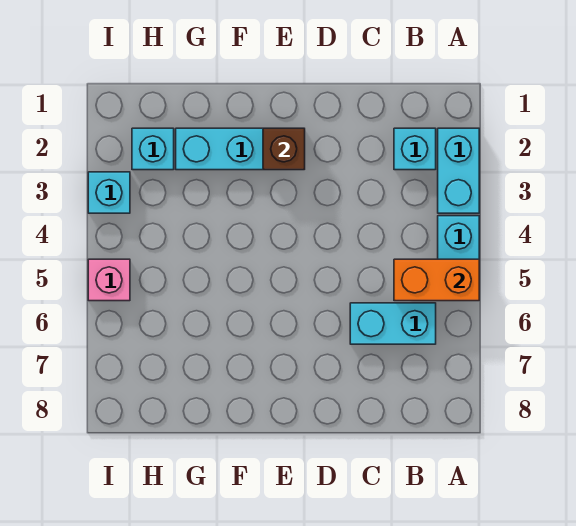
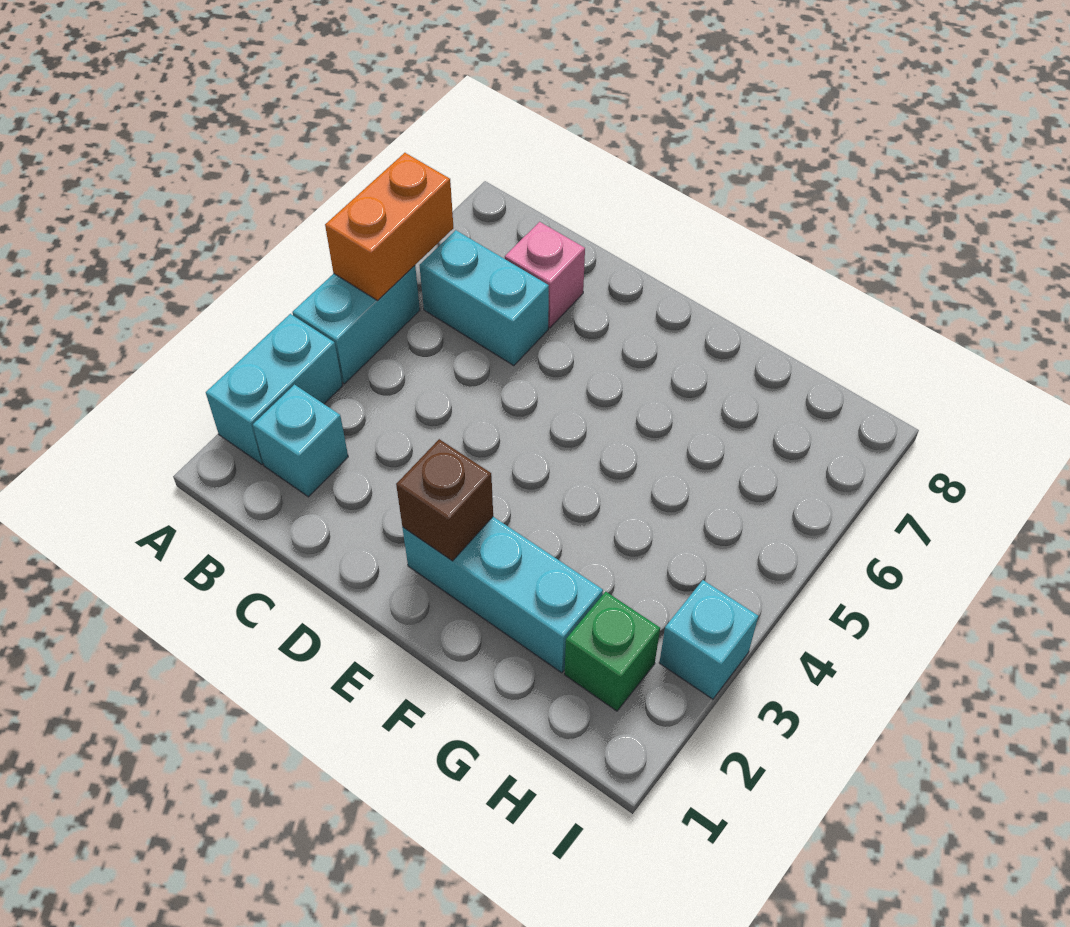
orange brick A5:B5 level 2 -> orange brick A5:A6 level 2
cyan brick H2 level 1 -> green brick H2 level 1
pink brick I5 level 1 -> pink brick C7 level 1

